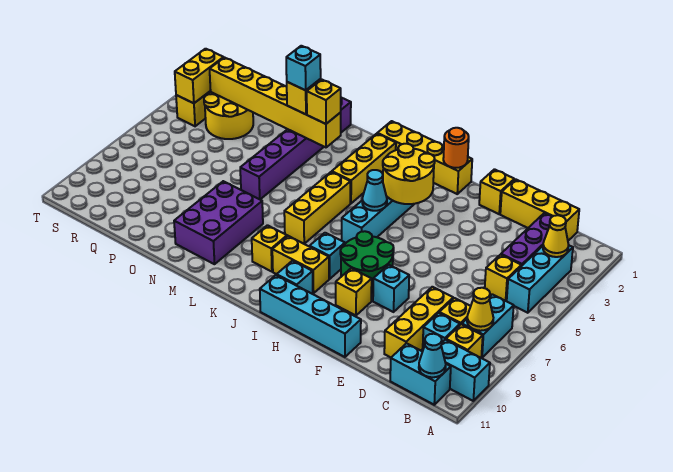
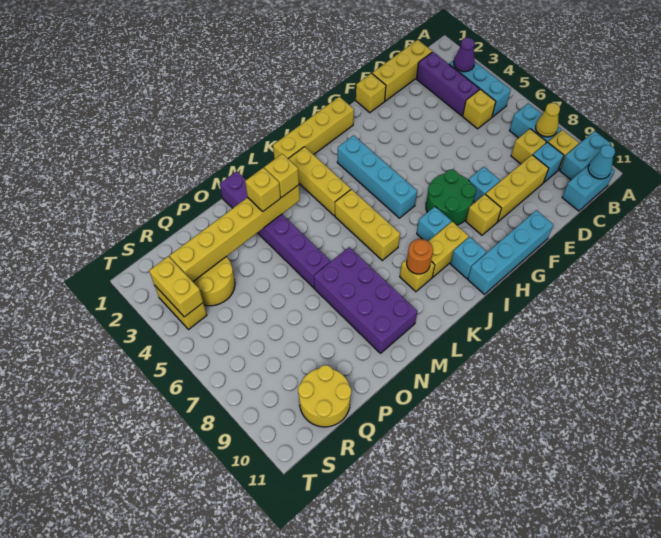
yellow cone B3 level 2 -> purple cone B3 level 2
yellow brick D8:D10 level 1 -> yellow brick D9:F9 level 1
orange round brick H1 level 2 -> orange round brick K9 level 2
yellow round brick H3:I4 level 2 -> yellow round brick Q10:R11 level 1
cyan cone I5 level 2 -> none
purple brick M8:N10 level 1 -> purple brick M7:N10 level 1
cyan brick N3 level 4 -> none

